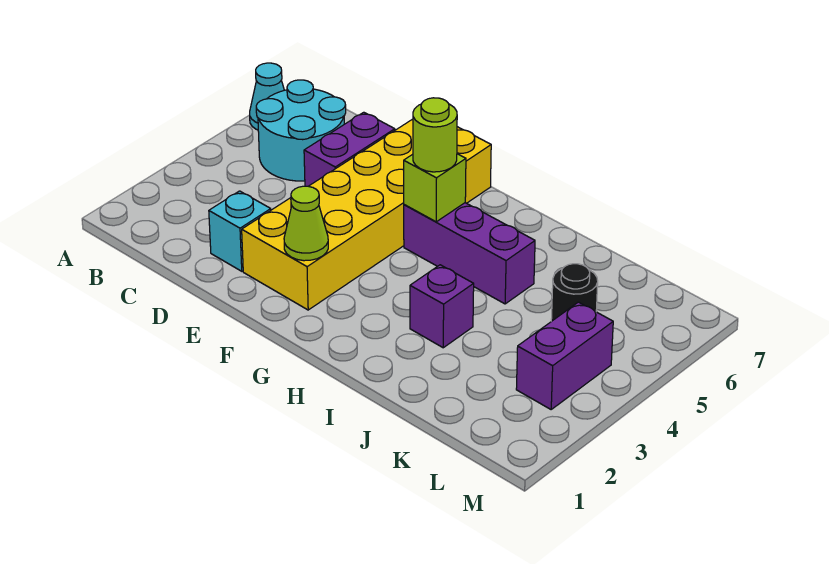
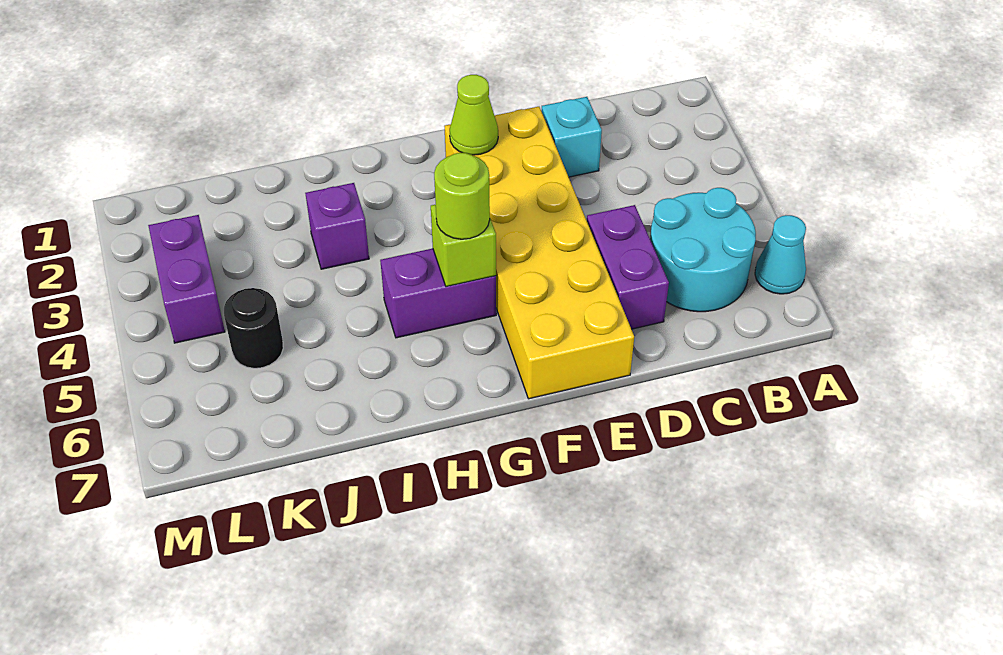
purple brick G5:I5 level 1 -> purple brick G5:H5 level 1

